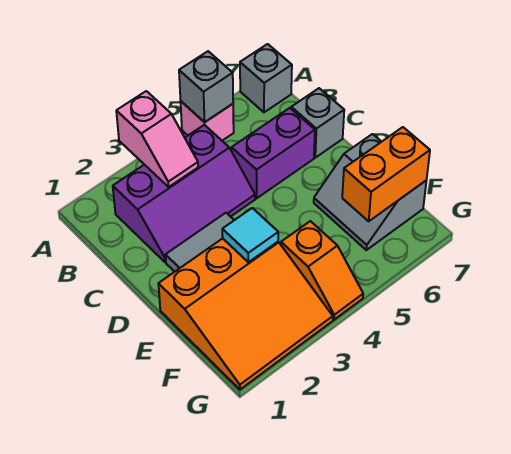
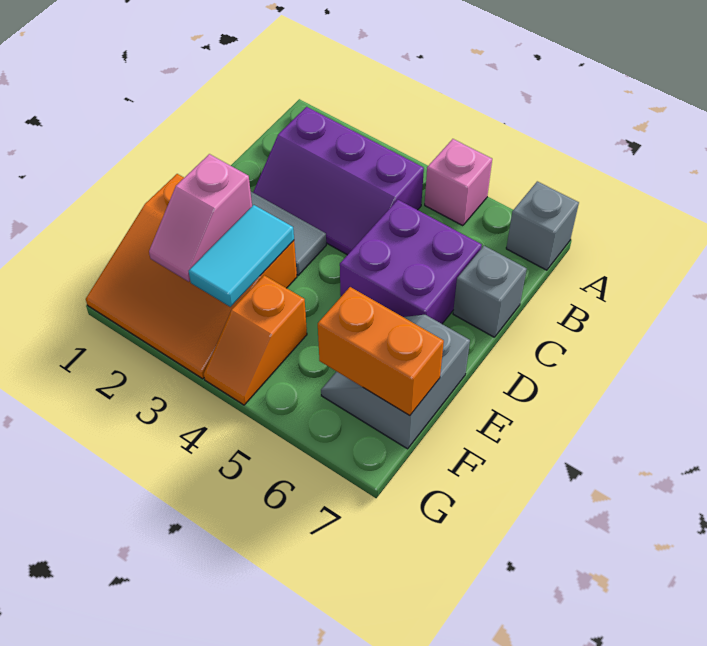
pink slope A3:B3 level 2 top A -> pink slope E2:F2 level 2 top E
grey brick A5 level 2 -> none
purple brick C5:C6 level 1 -> purple brick C5:D6 level 1
cyan tile E3 level 2 -> cyan tile E3:F3 level 2

